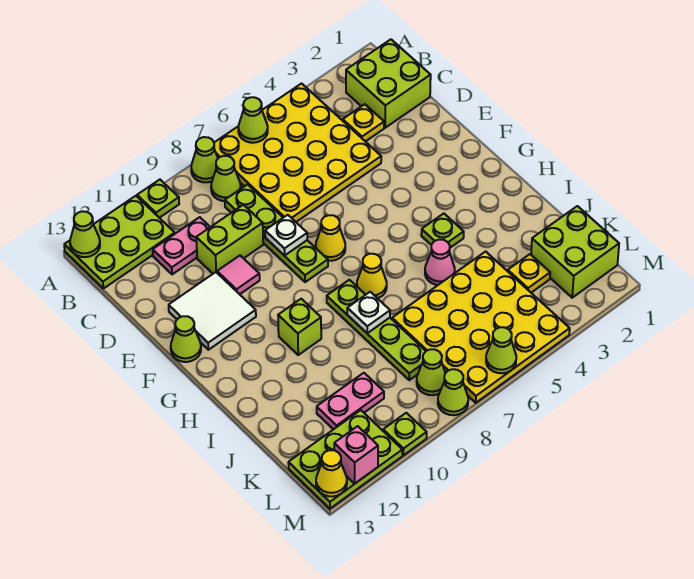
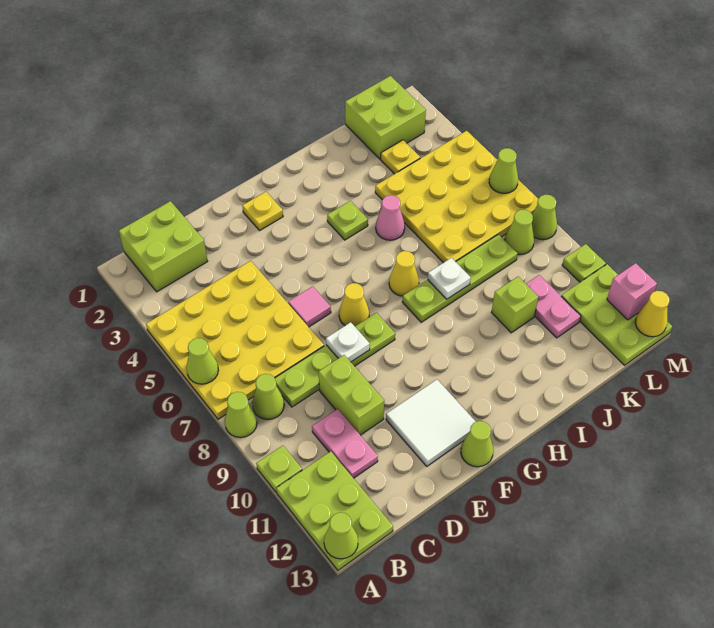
yellow plate C3 level 1 -> yellow plate F2 level 1
pink tile E10 level 1 -> pink tile E6 level 1
lime brick H10 level 1 -> lime brick J10 level 1

